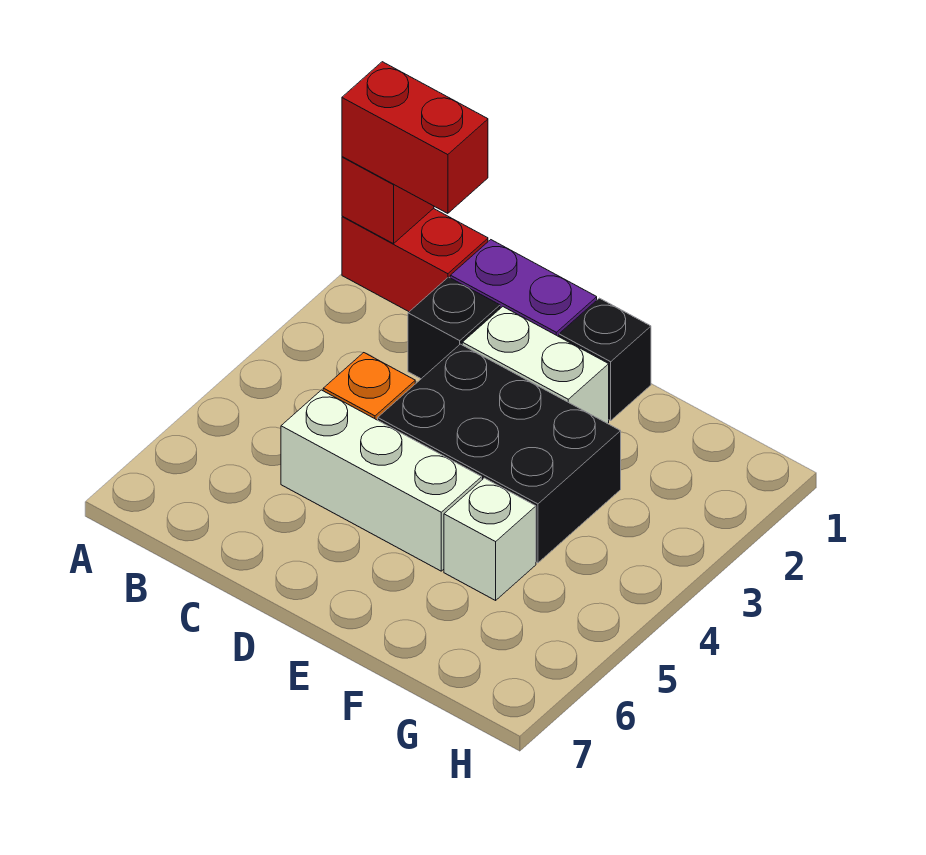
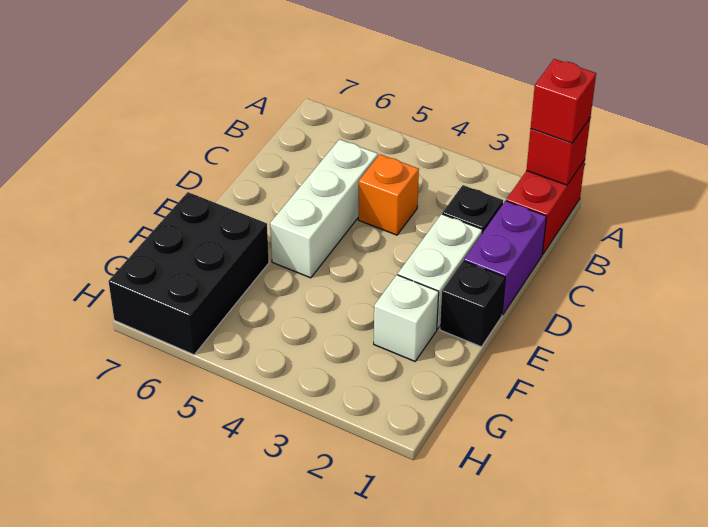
red brick A1:B1 level 3 -> red brick A1 level 3
black brick D3:F4 level 1 -> black brick F6:H7 level 1
white brick F5 level 1 -> white brick F2 level 1

